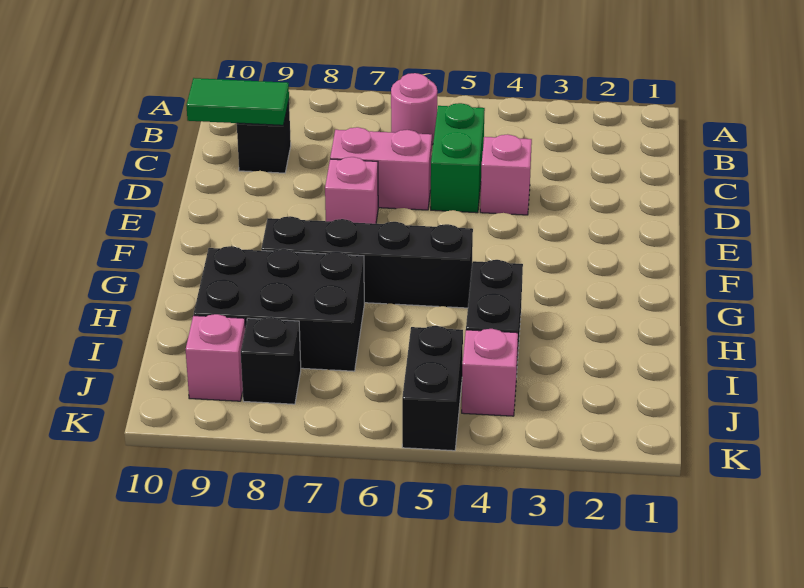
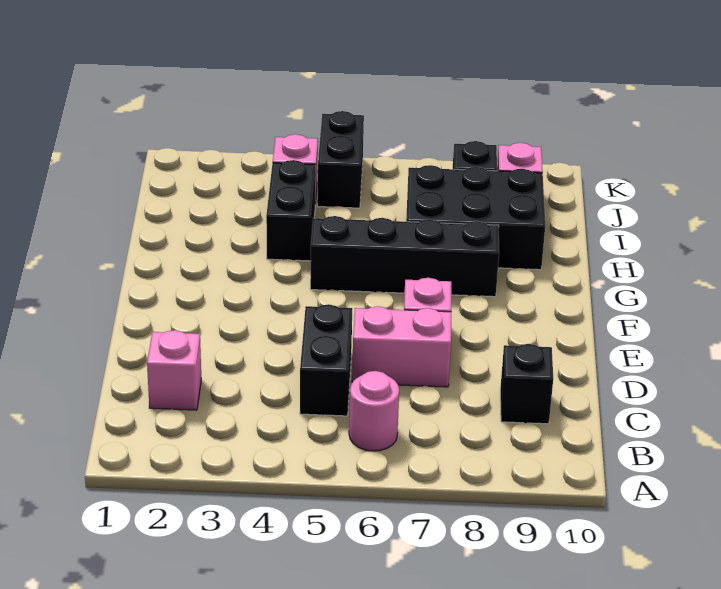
green brick C5:D5 level 1 -> black brick C5:D5 level 1
green tile C9:C10 level 2 -> none
pink brick D4 level 1 -> pink brick C2 level 1

